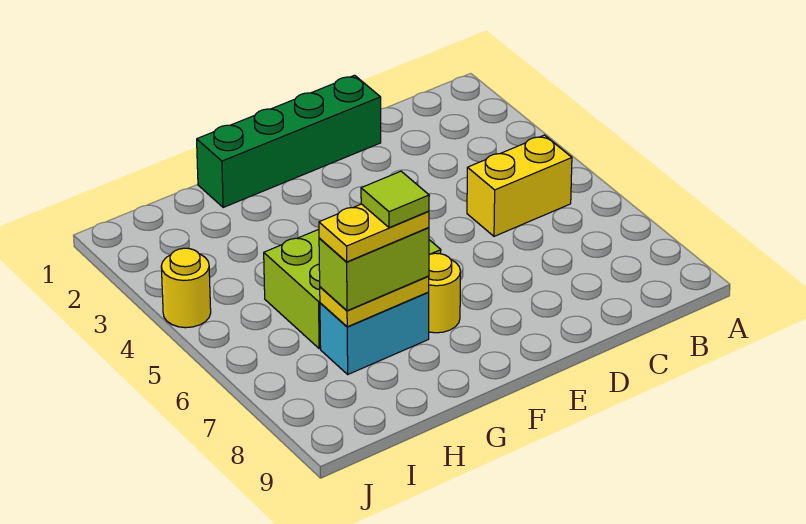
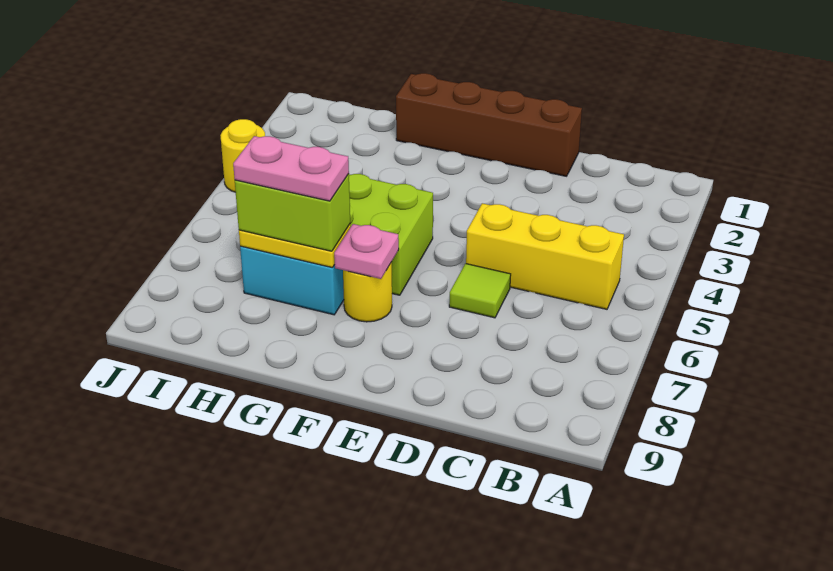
yellow brick B5:C5 level 1 -> yellow brick B5:D5 level 1
green brick D1:G1 level 1 -> brown brick D1:G1 level 1
none -> pink plate F7 level 2
yellow plate G7:H7 level 4 -> pink plate G7:H7 level 4
lime tile G7 level 5 -> lime tile D6 level 1

